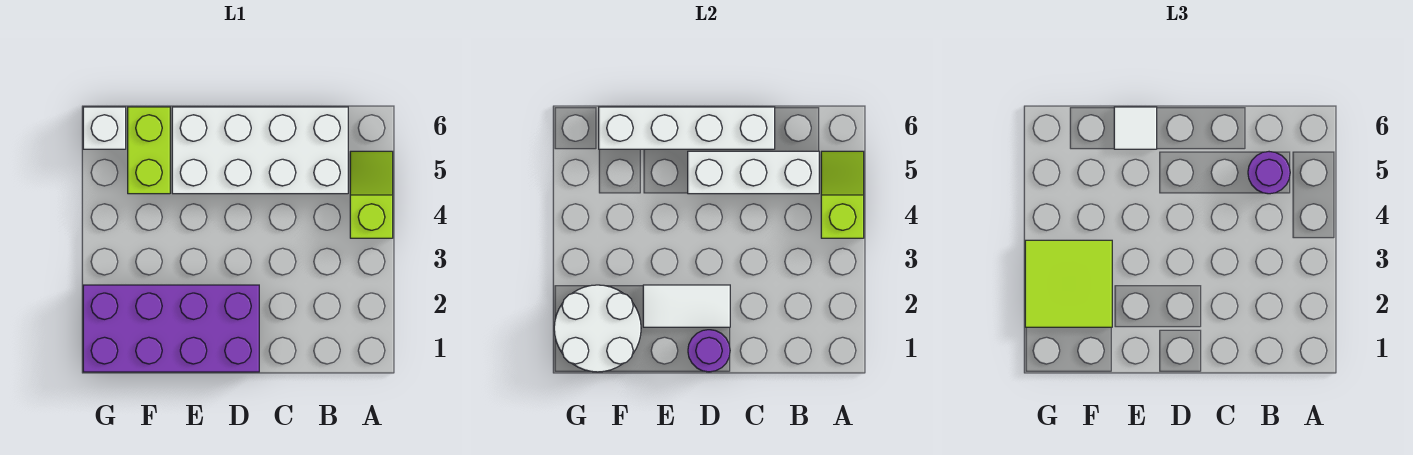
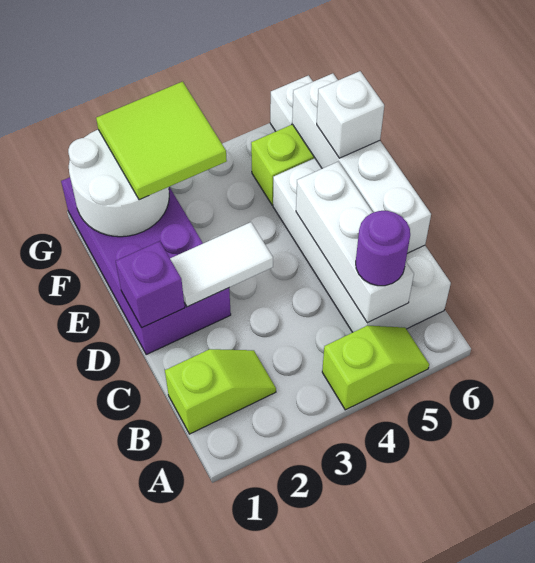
lime slope A4:A5 level 2 top 4 -> lime slope B1:B2 level 1 top 1
purple round brick D1 level 2 -> purple brick D1 level 2
white tile D2:E2 level 2 -> white tile D2:D3 level 2
white tile E6 level 3 -> white brick E6 level 3

